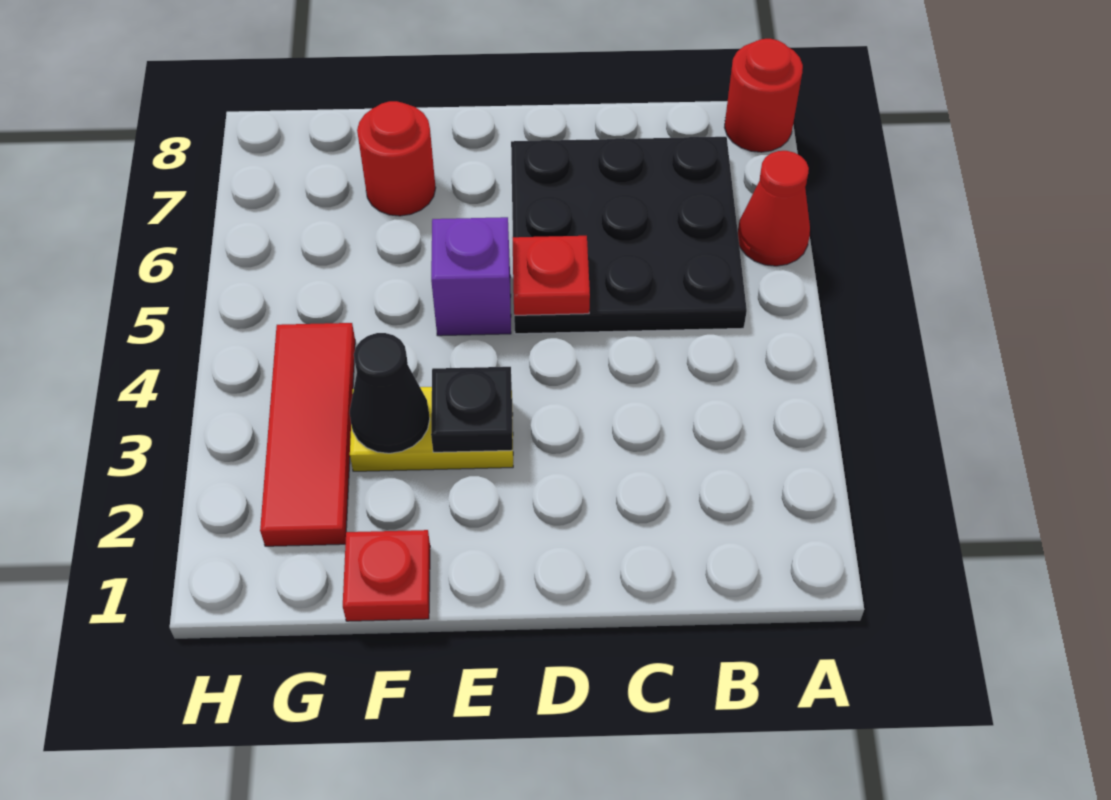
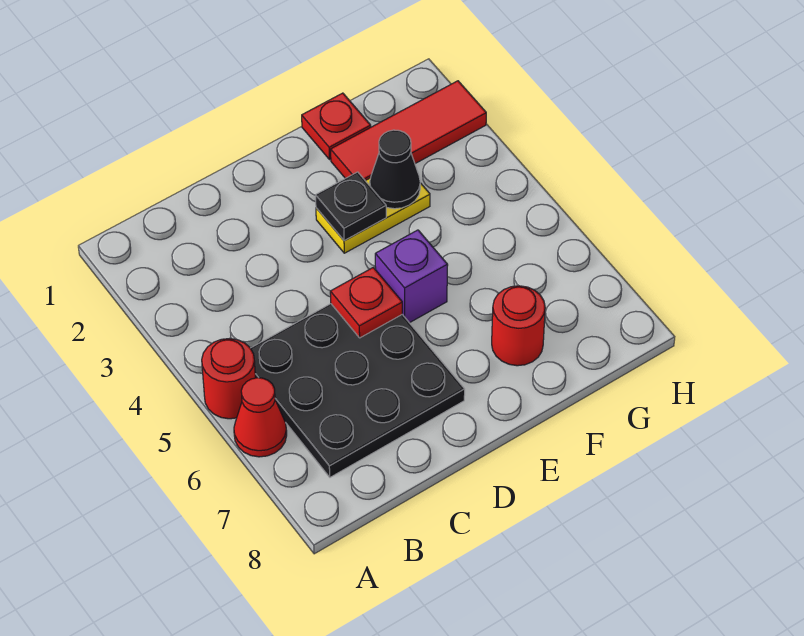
red round brick A8 level 1 -> red round brick A5 level 1
red tile G2:G4 level 1 -> red tile F2:H2 level 1

